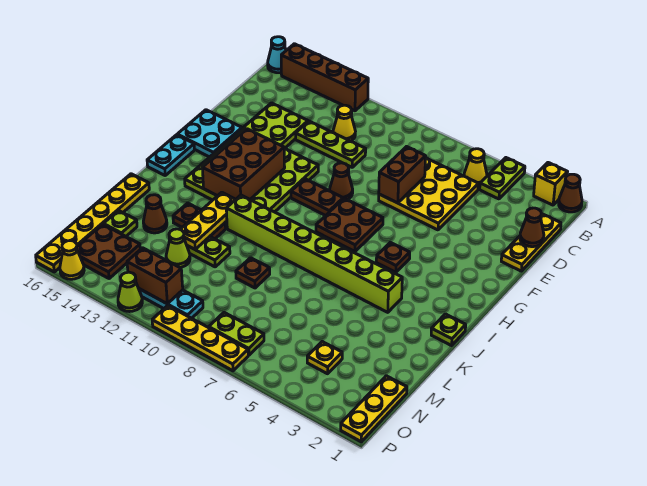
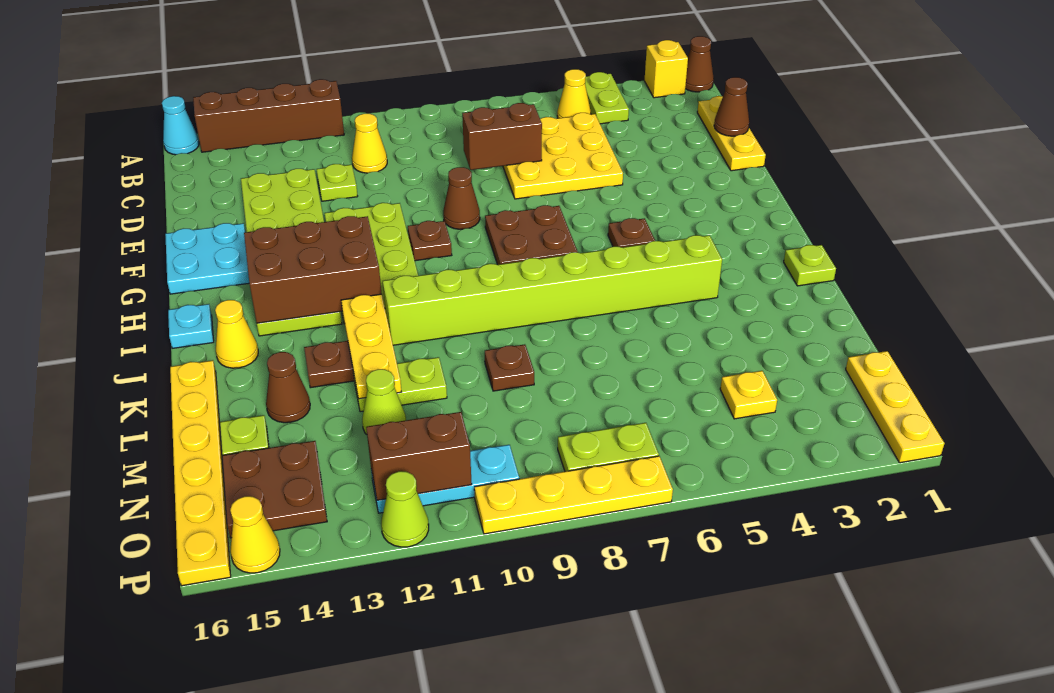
brown brick D7:E7 level 2 -> brown brick D7:D8 level 2
lime plate D10:D12 level 1 -> lime plate D12 level 1
brown plate G9:G10 level 1 -> brown plate G10 level 1
brown brick G12:I13 level 2 -> brown brick H12:I14 level 2
cyan plate H16:I16 level 1 -> cyan plate I16 level 1
none -> yellow cone J15 level 1

